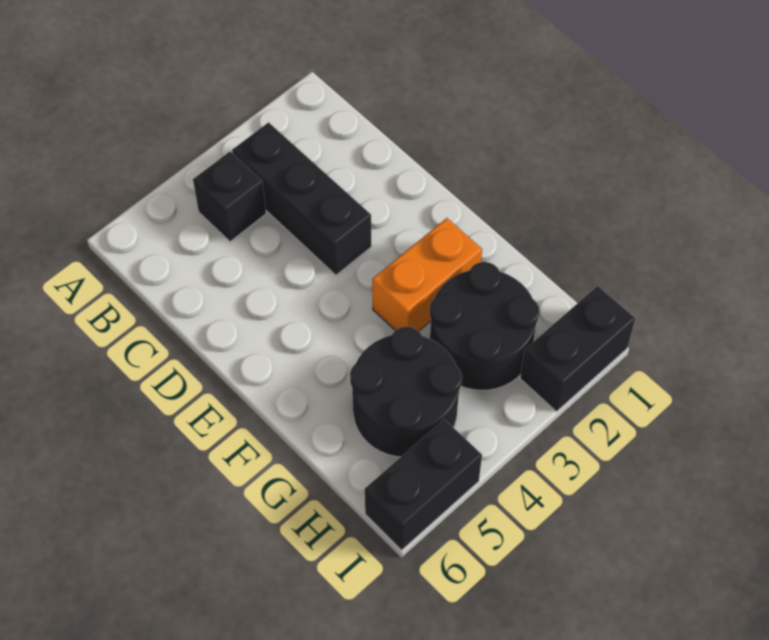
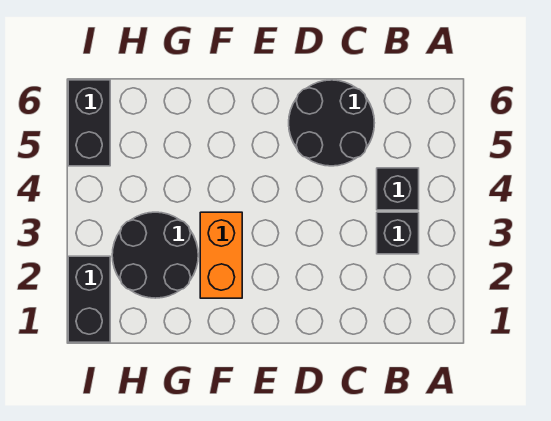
black brick B3:D3 level 1 -> black brick B3 level 1
black round brick G4:H5 level 1 -> black round brick C5:D6 level 1

